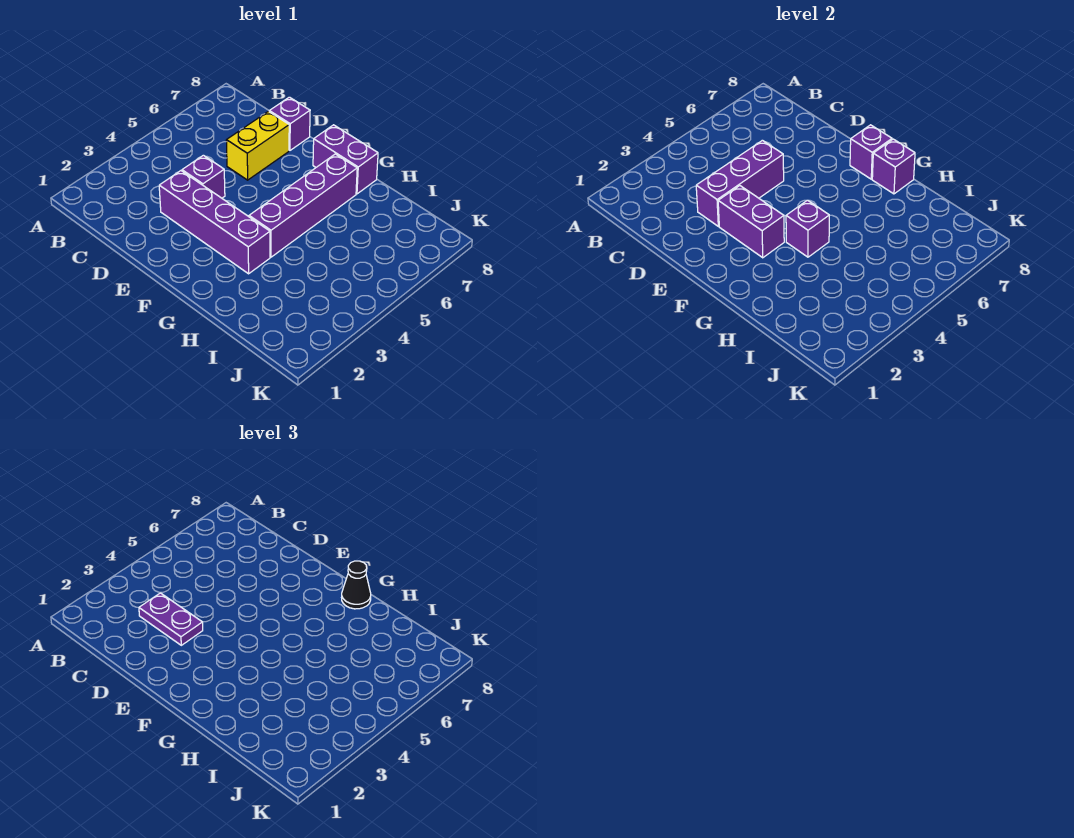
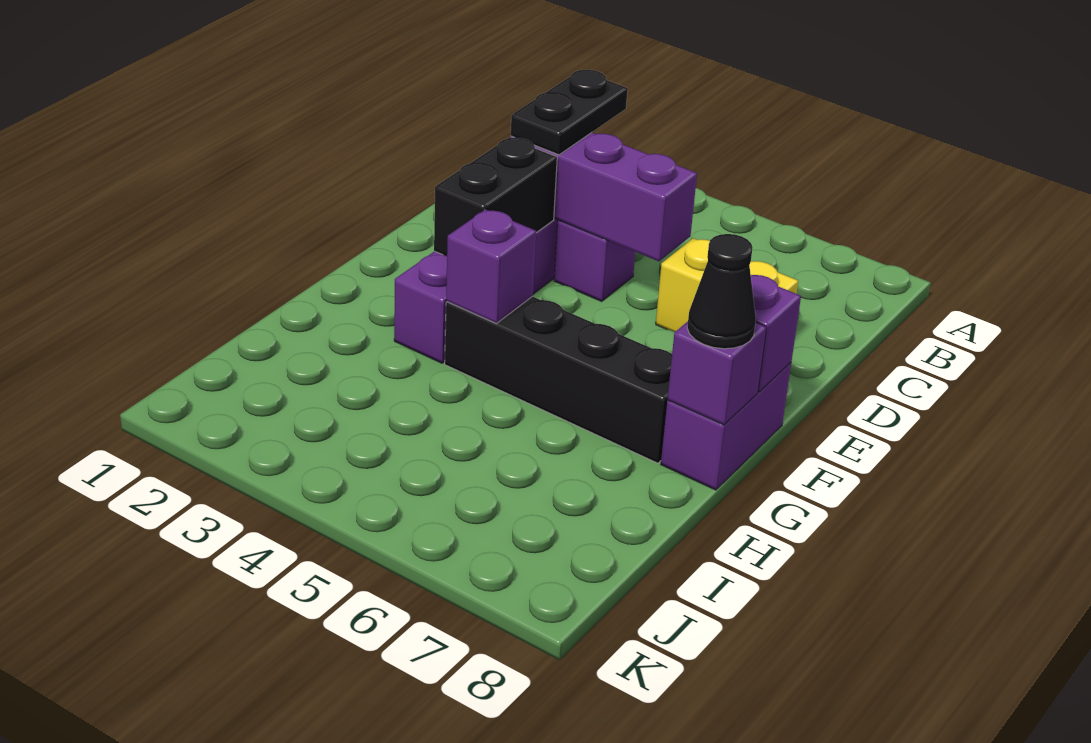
purple plate C3:D3 level 3 -> black plate C3:D3 level 3
purple brick D8 level 1 -> none
purple brick E3:F3 level 2 -> black brick E3:F3 level 2
purple brick G4:G7 level 1 -> black brick G4:G7 level 1

